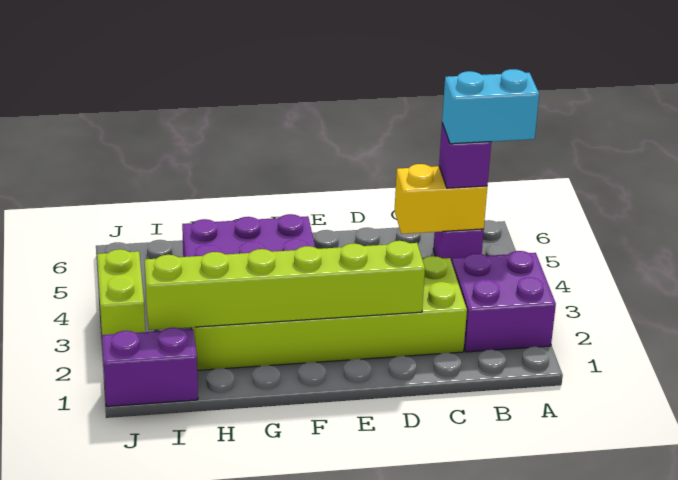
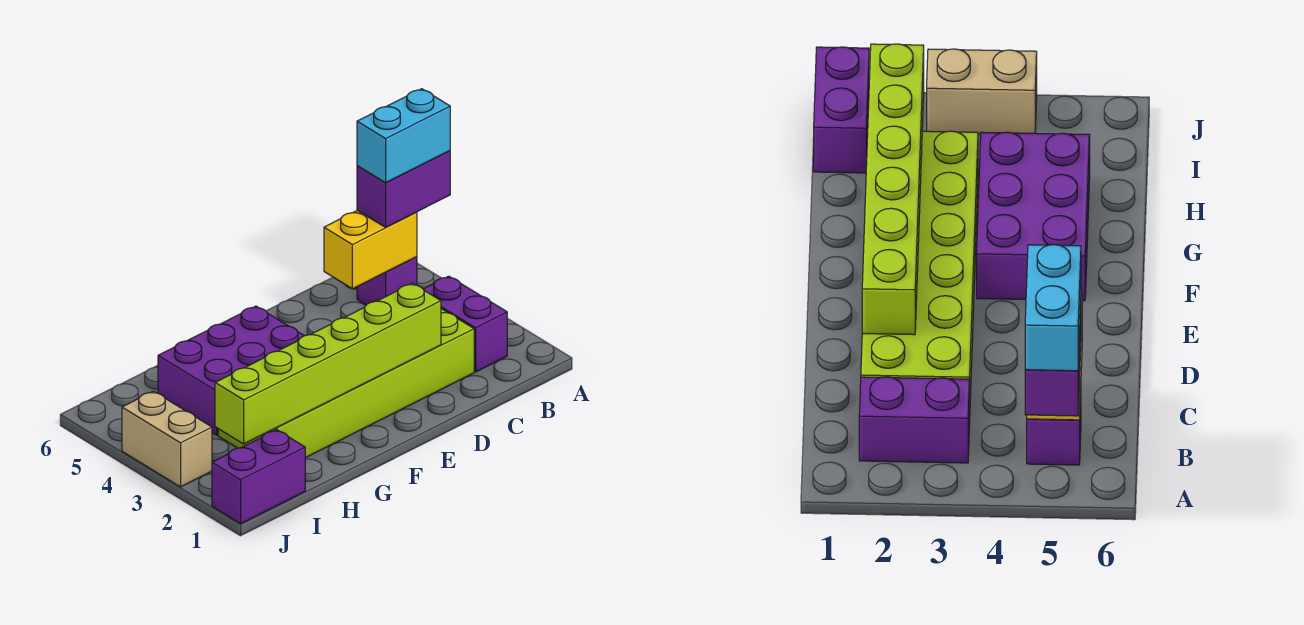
purple brick A2:B3 level 1 -> purple brick B2:B3 level 1
purple brick B5 level 3 -> purple brick A5:B5 level 3
lime brick J3:J4 level 1 -> tan brick J3:J4 level 1

